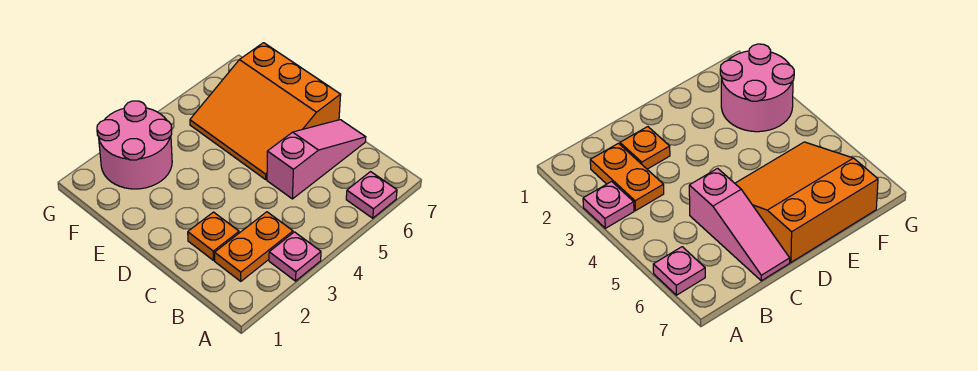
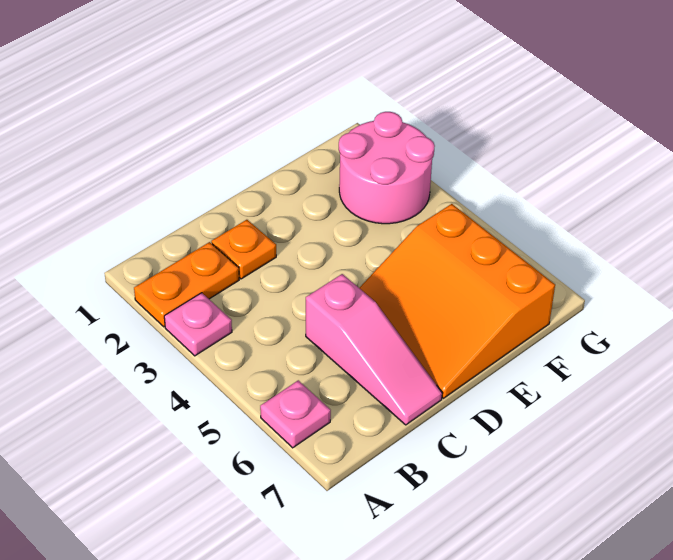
orange plate B2:B3 level 1 -> orange plate A2:B2 level 1
orange slope D5:F7 level 1 top 7 -> orange slope D5:F7 level 1 top F

